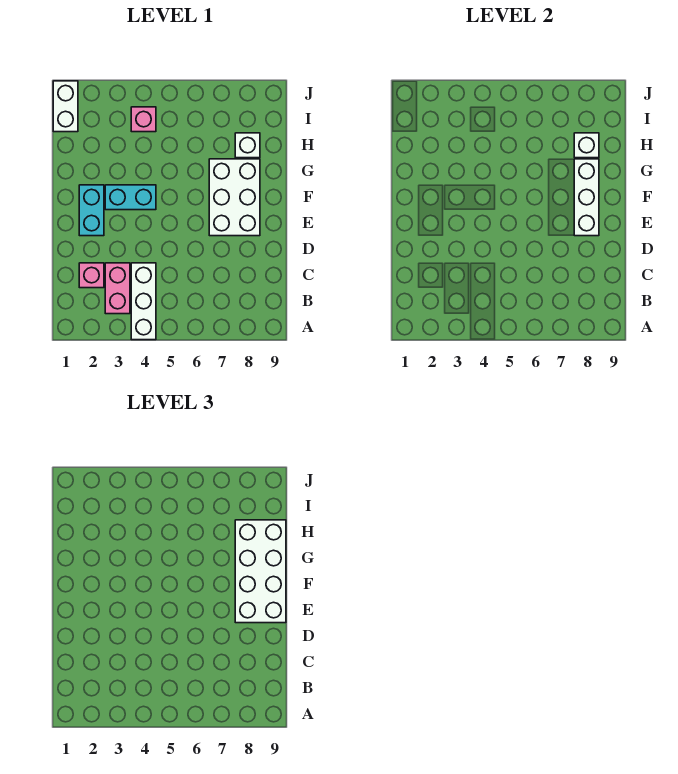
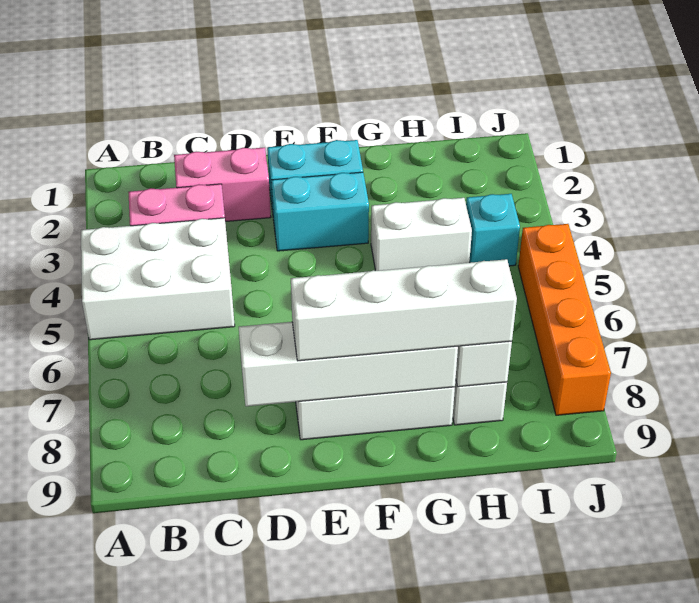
white brick A4:C4 level 1 -> white brick A4:C5 level 1
pink brick C2 level 1 -> pink brick C2:D2 level 1
white brick E8:G8 level 2 -> white brick D8:G8 level 2
white brick E8:H9 level 3 -> white brick E8:H8 level 3
cyan brick F3:F4 level 1 -> cyan brick E3:F3 level 1
white brick I1:J1 level 1 -> white brick G4:H4 level 1
pink brick I4 level 1 -> cyan brick I4 level 1
none -> orange brick J5:J8 level 1

